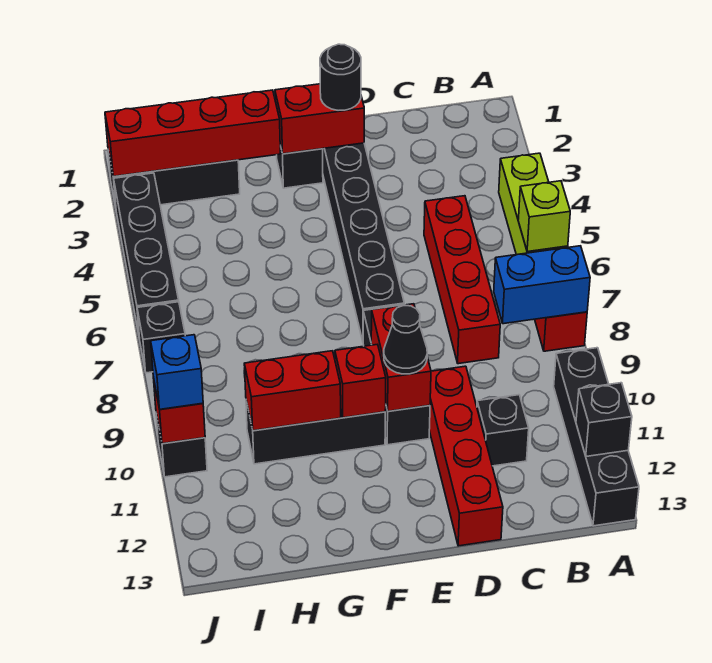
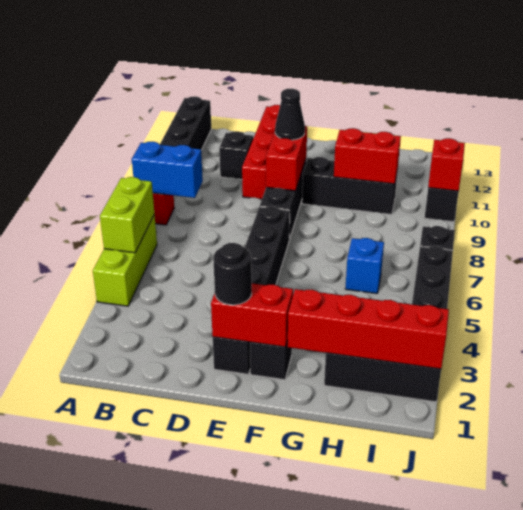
lime brick A6 level 2 -> lime brick A5:A6 level 2
black brick A12 level 2 -> none
red brick C5:C8 level 1 -> none
red brick F10 level 2 -> none
blue brick J10 level 3 -> blue brick H6 level 1

